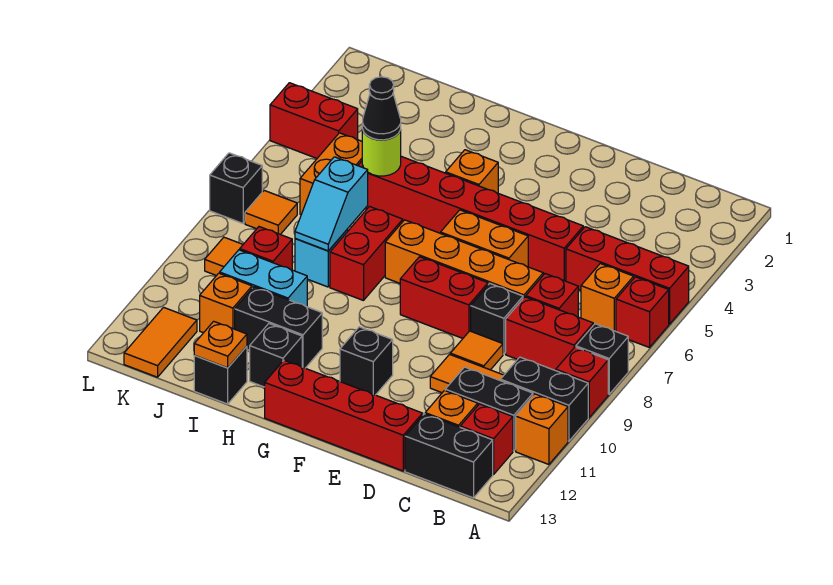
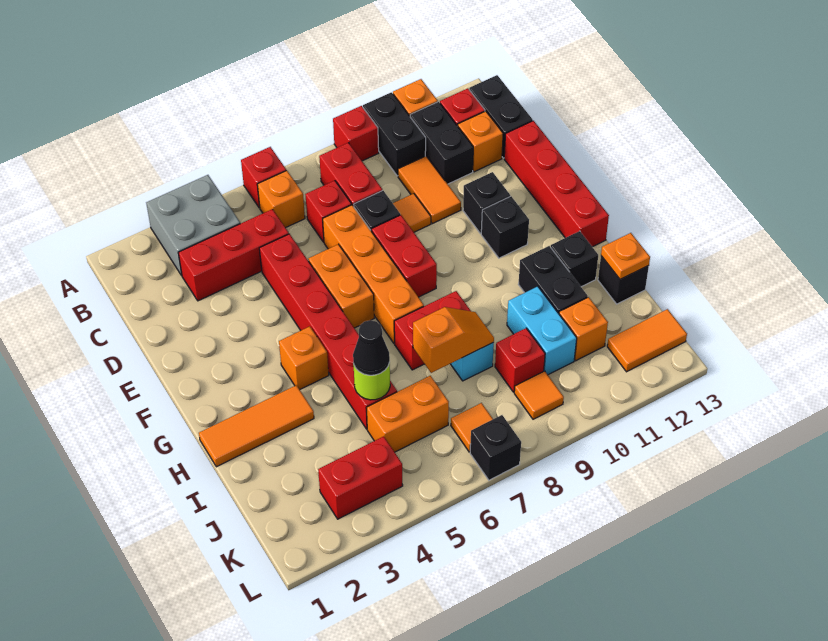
none -> grey brick A3:B4 level 1
red brick A5:C5 level 1 -> red brick C3:C5 level 1
black brick A8 level 1 -> black brick E11 level 1
none -> orange tile H1:H3 level 1
cyan slope I7:I8 level 2 top 7 -> orange slope I7:I8 level 2 top 7
red brick K4:L4 level 1 -> red brick K3:K4 level 1

